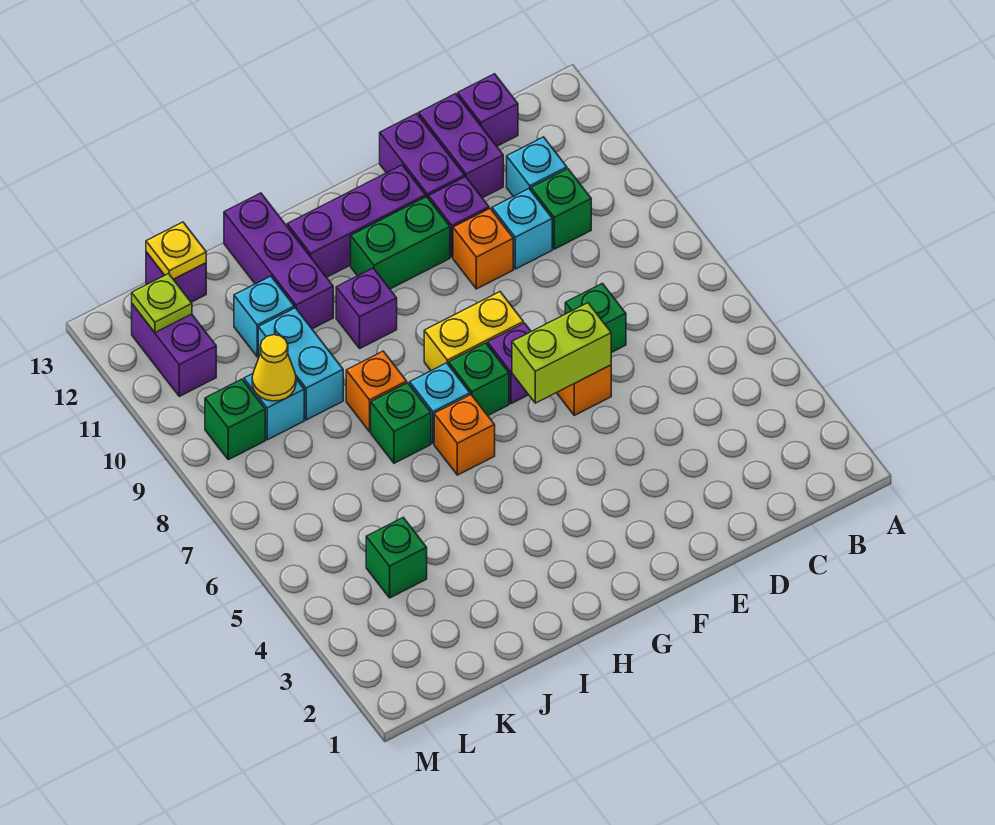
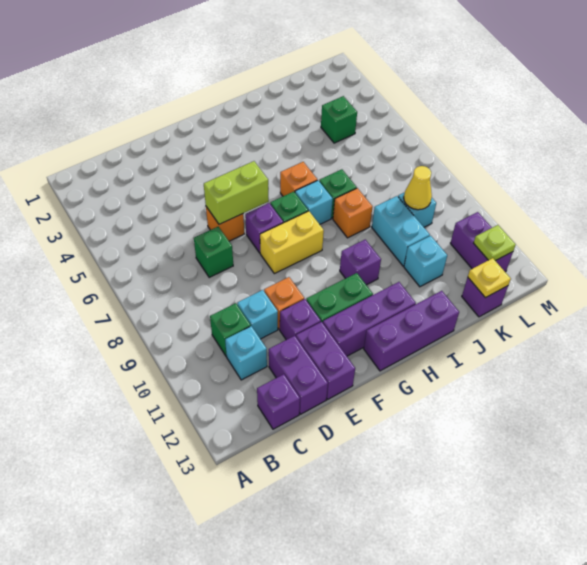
purple brick I11:I13 level 1 -> purple brick G13:I13 level 1
green brick L9 level 1 -> none

